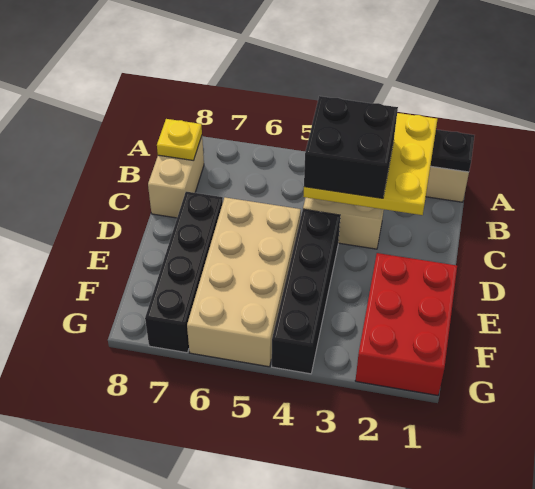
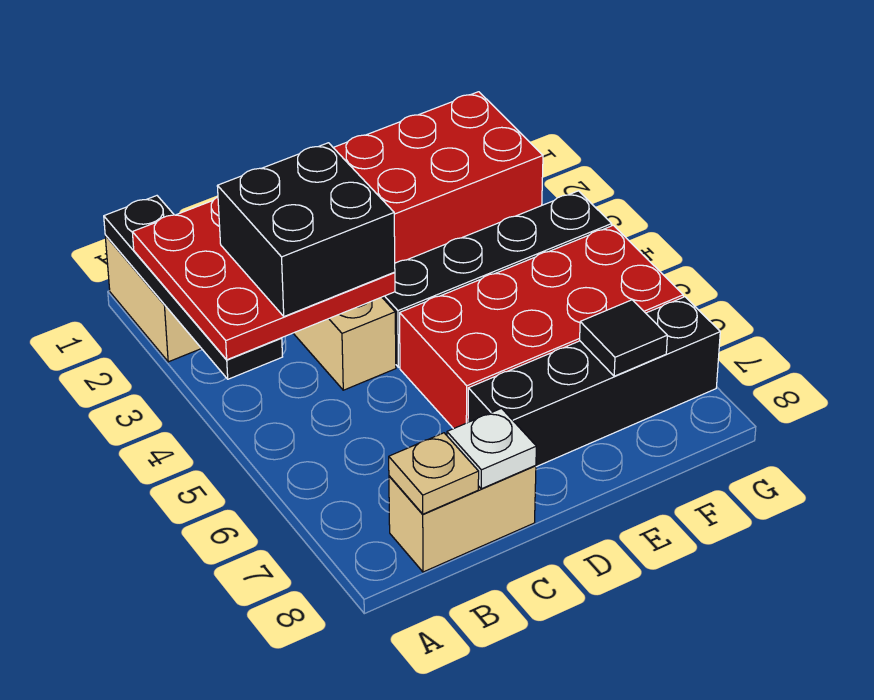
yellow plate A2:C4 level 3 -> red plate A2:C4 level 3
yellow plate B8 level 2 -> tan plate B8 level 2
none -> white plate C8 level 2
tan brick D5:G6 level 1 -> red brick D5:G6 level 1
none -> black tile F7 level 2

